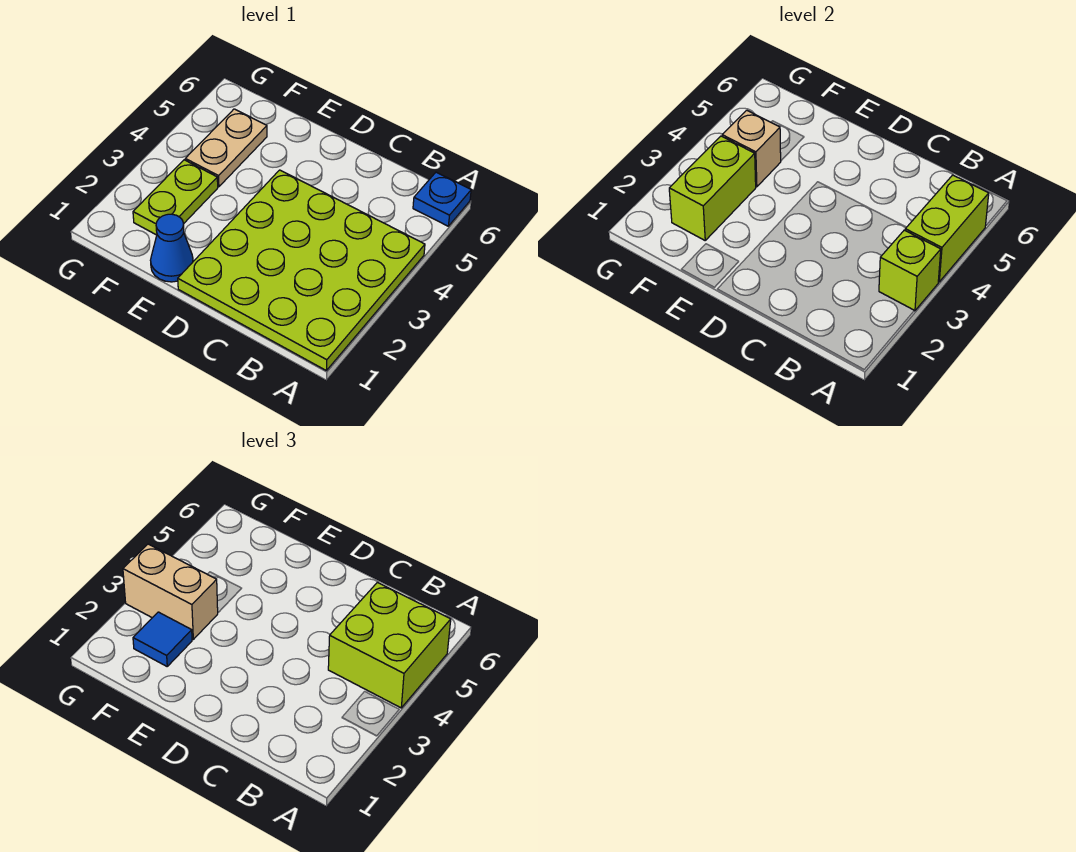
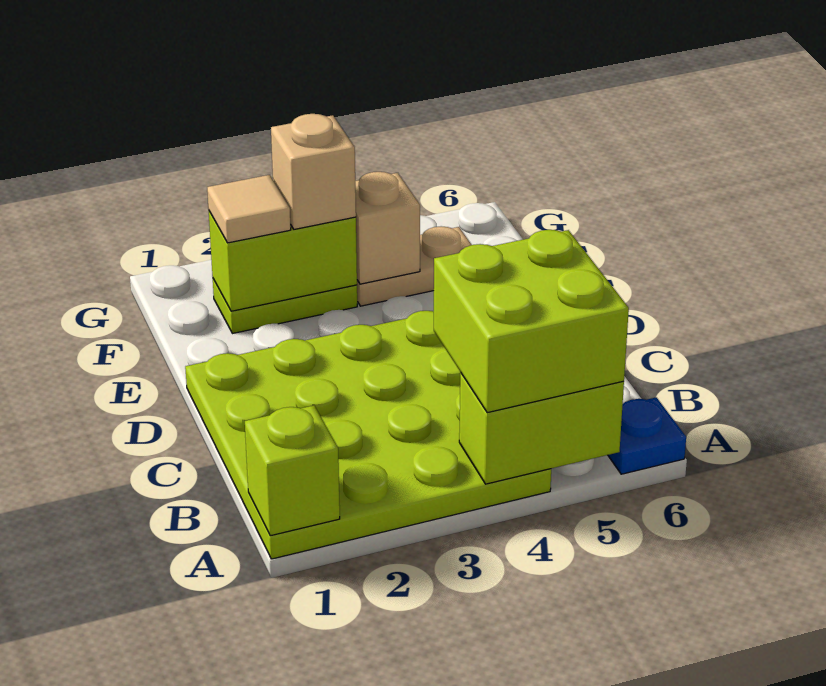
lime brick A3 level 2 -> lime brick A1 level 2
blue cone E1 level 1 -> none
blue tile F2 level 3 -> tan tile F2 level 3
tan brick F3:G3 level 3 -> tan brick F3 level 3

